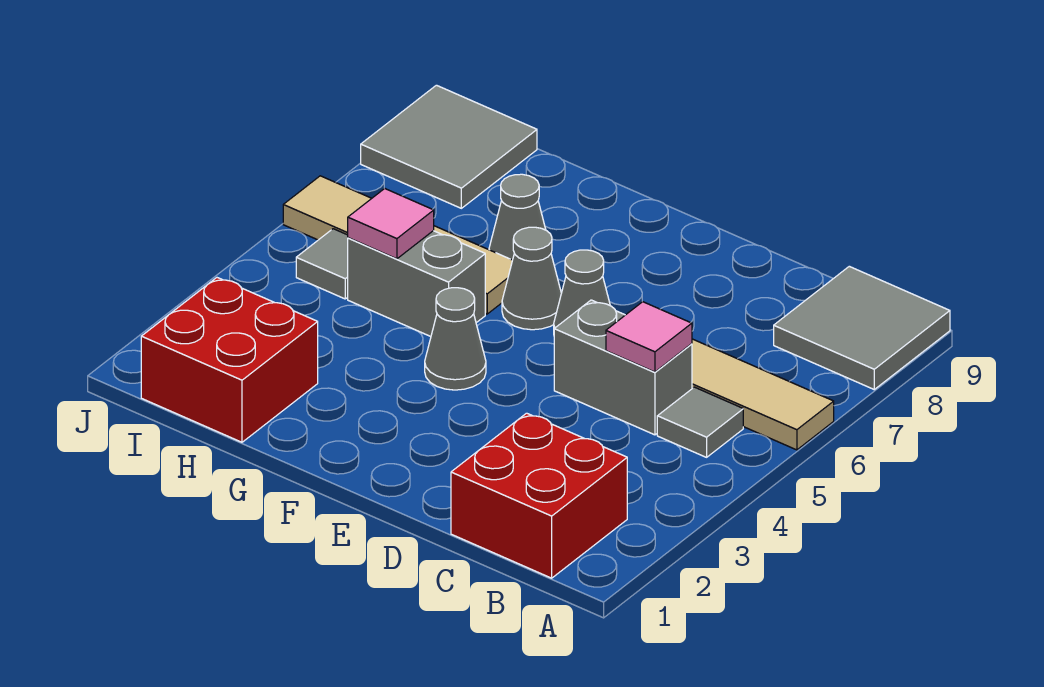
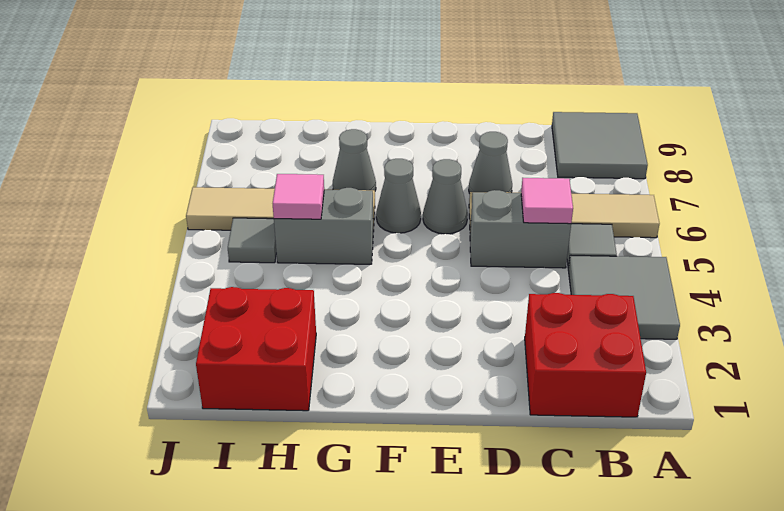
grey cone F4 level 1 -> grey cone D7 level 1
grey tile I8:J9 level 1 -> grey tile A3:B4 level 1

